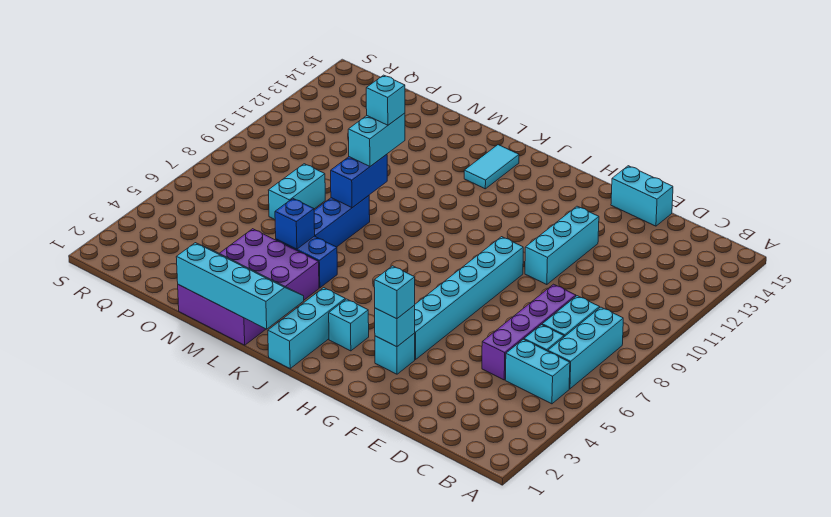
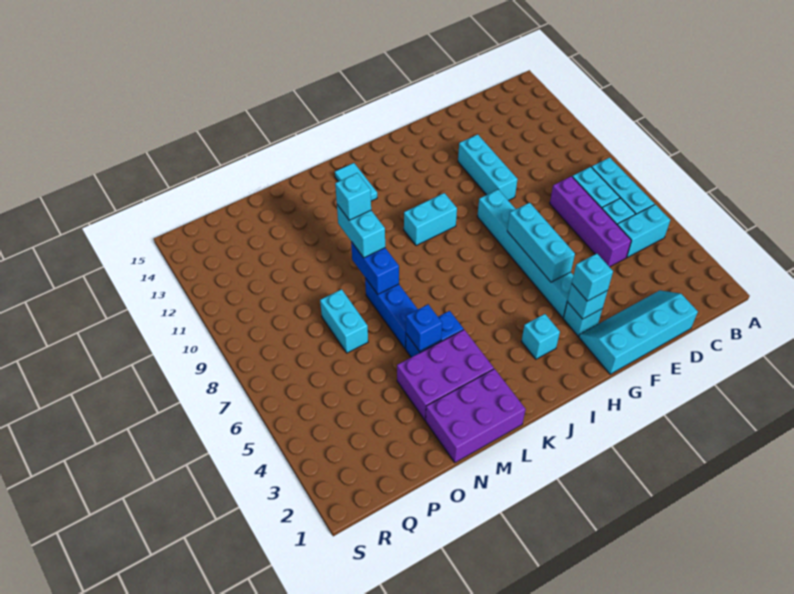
cyan brick E15:F15 level 1 -> cyan brick I10:J10 level 1
cyan brick J1:J3 level 1 -> cyan brick G5:G7 level 2
cyan slope K1:N2 level 2 top 1 -> cyan slope D1:G2 level 1 top 1

